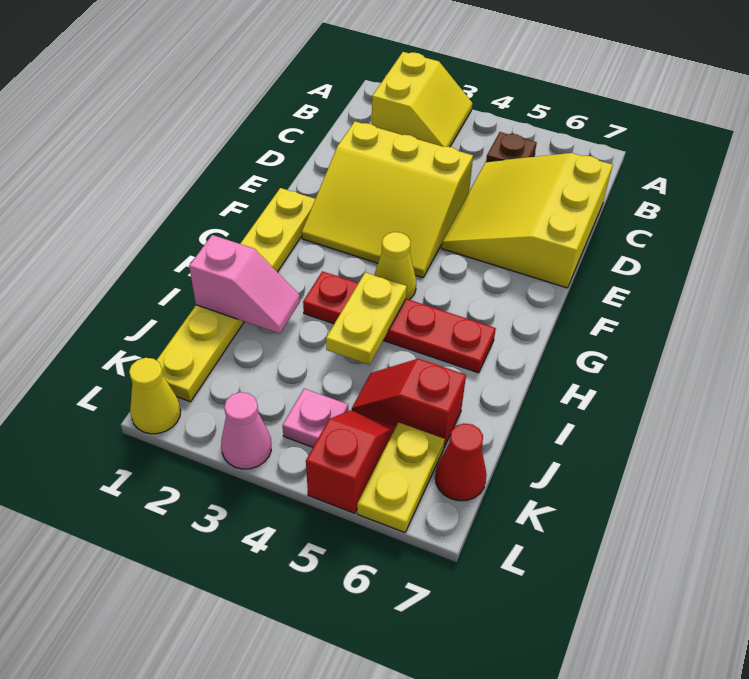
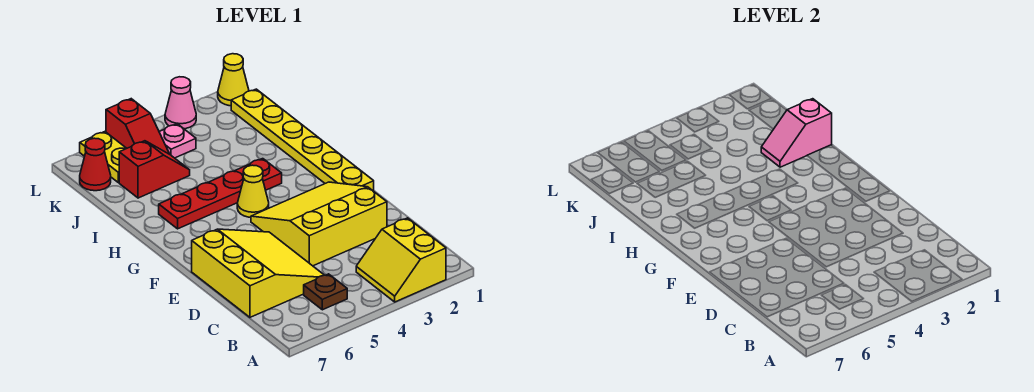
yellow plate H4:I4 level 2 -> none

